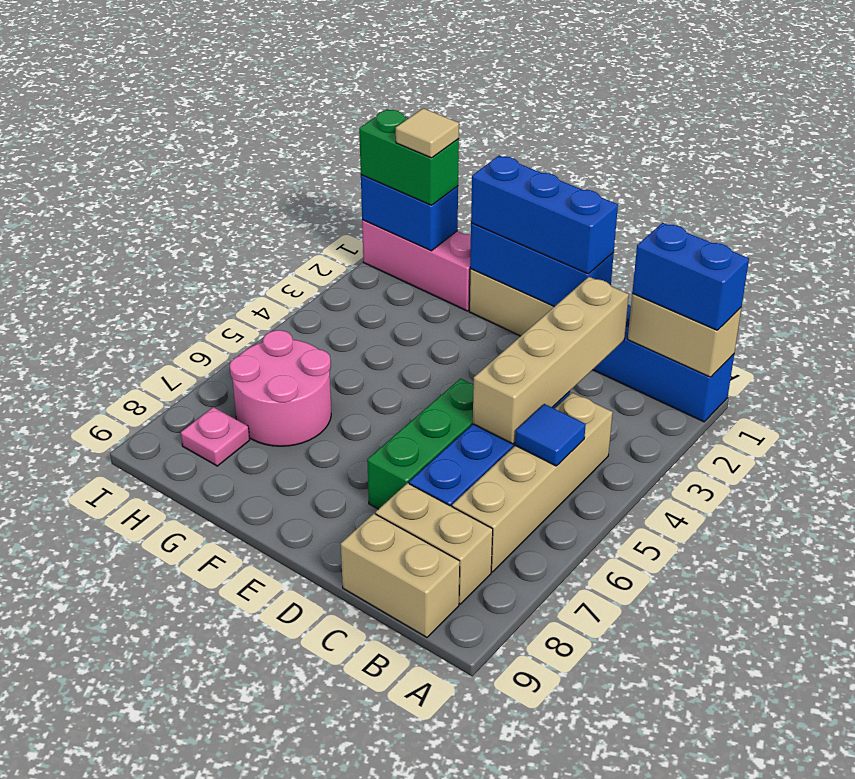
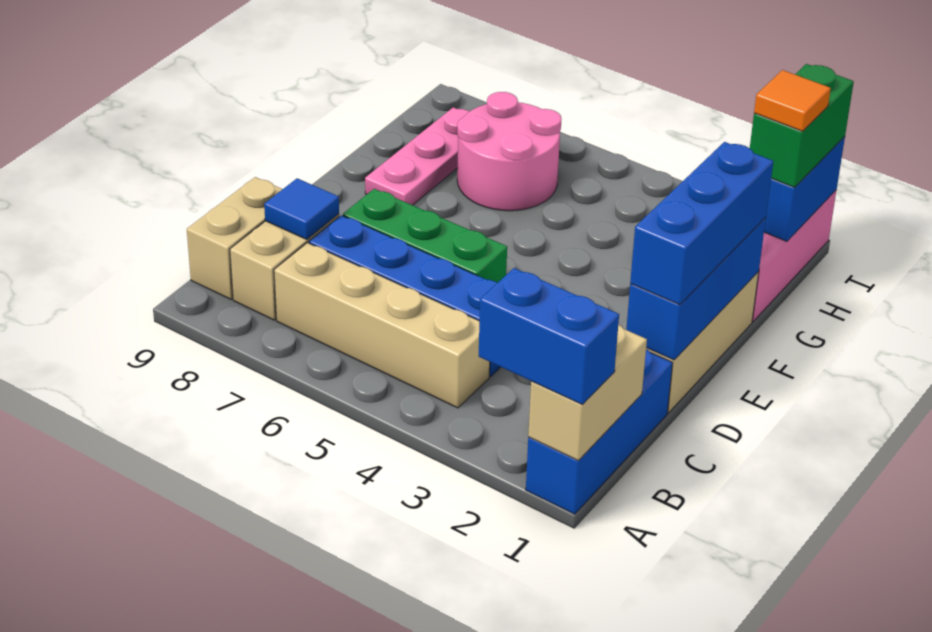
blue brick A1:B1 level 3 -> blue brick A1:A2 level 3
blue tile B5 level 2 -> blue tile C8 level 2
tan brick C2:C5 level 2 -> none
tan tile H1 level 4 -> orange tile H1 level 4
pink plate H8 level 1 -> pink plate F8:H8 level 1

